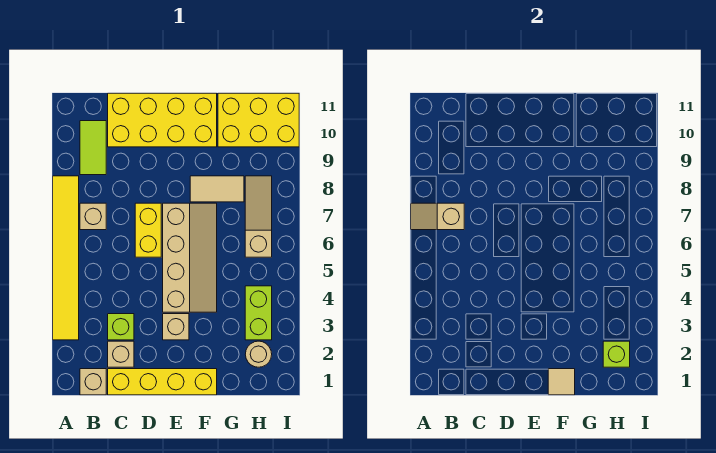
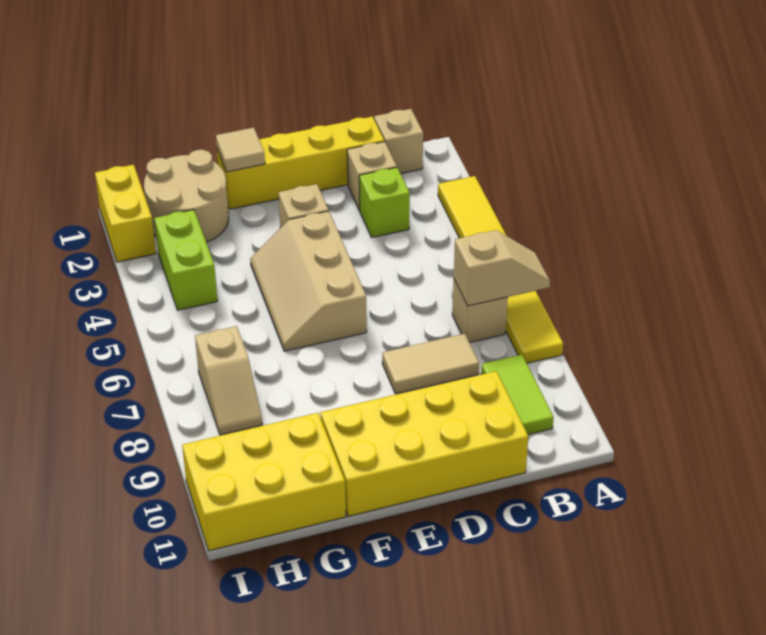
yellow brick D6:D7 level 1 -> yellow brick I1:I2 level 1
tan slope E4:F7 level 1 top E -> tan slope E4:F6 level 1 top E
tan tile F8:G8 level 1 -> tan tile C8:D8 level 1
tan round brick H2 level 1 -> tan round brick G1:H2 level 1
lime brick H2 level 2 -> none
tan slope H6:H8 level 1 top 6 -> tan slope H7:H8 level 1 top 7

